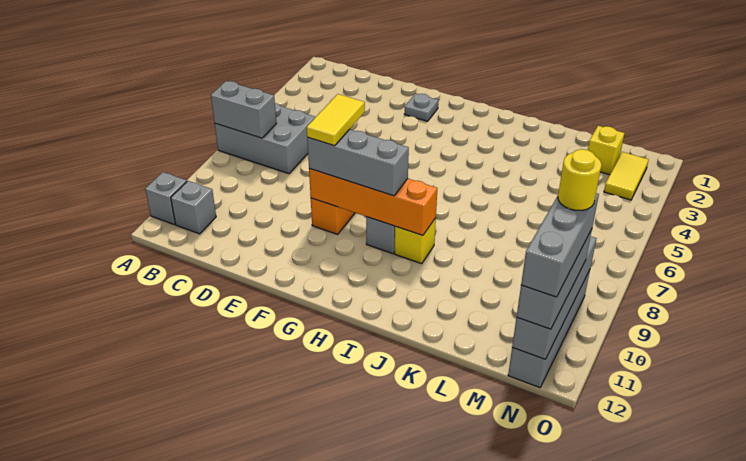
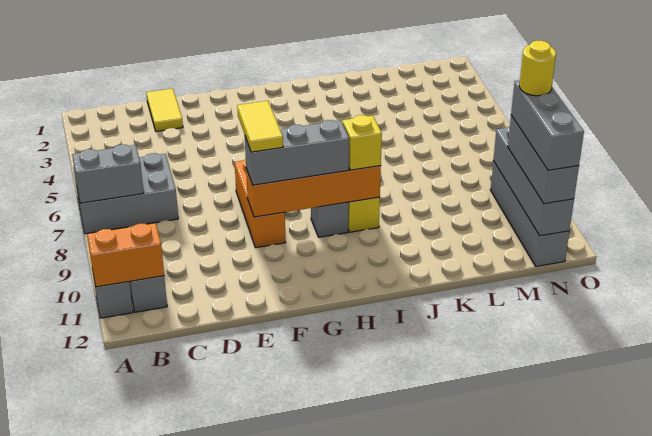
none -> orange brick A11:B11 level 2
grey plate F2 level 1 -> none
yellow brick M2 level 1 -> yellow brick I9 level 3
yellow tile N2:N3 level 1 -> yellow tile D1:D2 level 1

